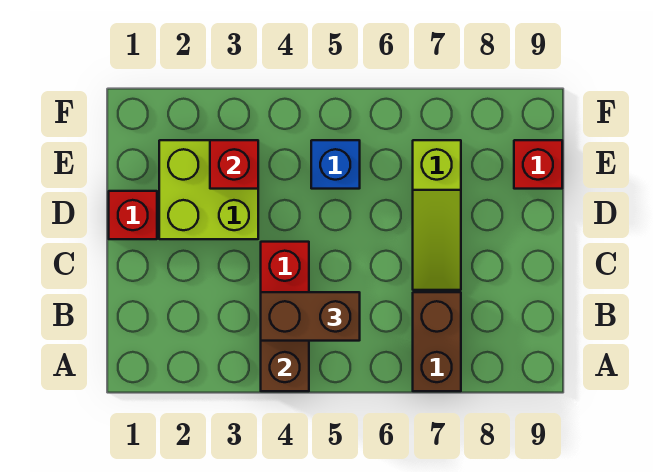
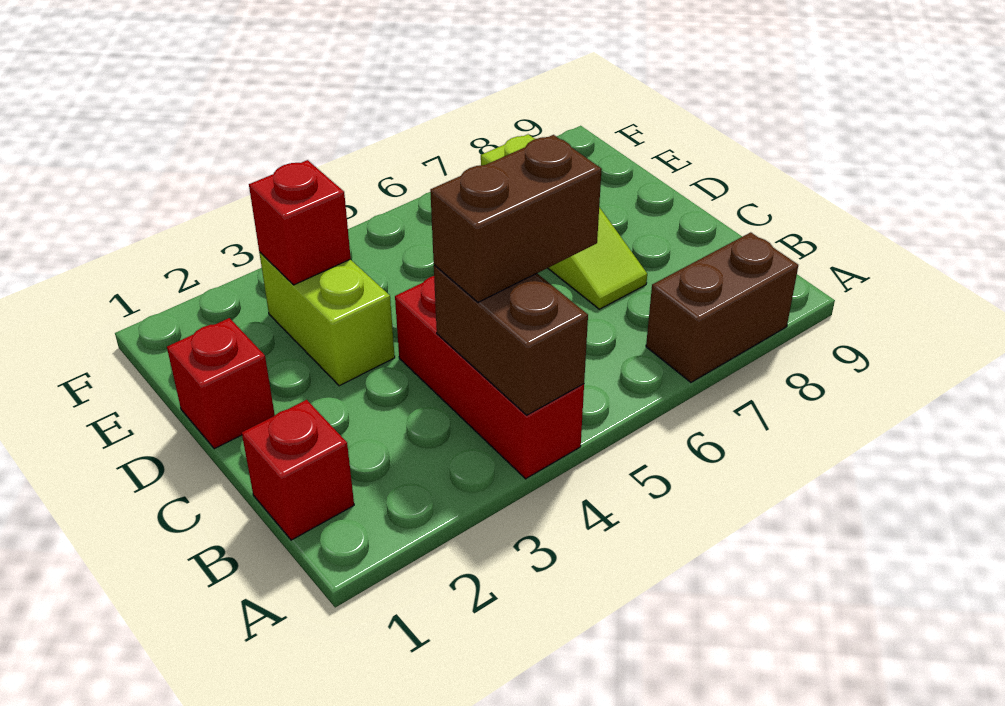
brown brick A7:B7 level 1 -> brown brick A7:A8 level 1
lime brick D2:E3 level 1 -> lime brick D3:E3 level 1
blue brick E5 level 1 -> none
red brick E9 level 1 -> red brick B1 level 1

